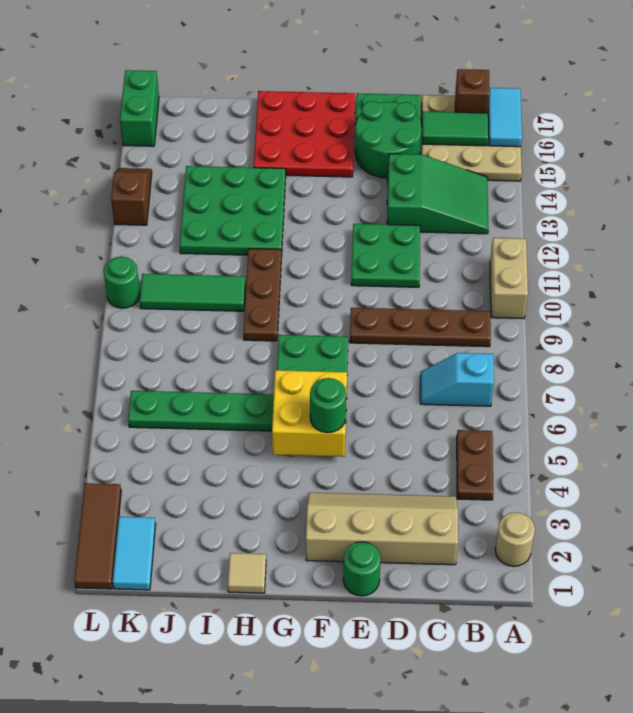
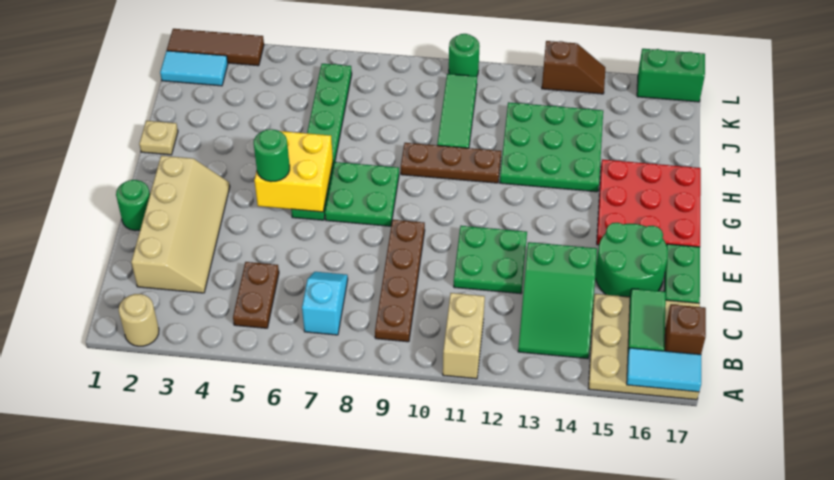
tan brick A10:A11 level 1 -> tan brick A11:B11 level 1
brown plate B4:B5 level 1 -> brown plate B5:C5 level 1
tan tile H1 level 1 -> tan plate H1 level 1

